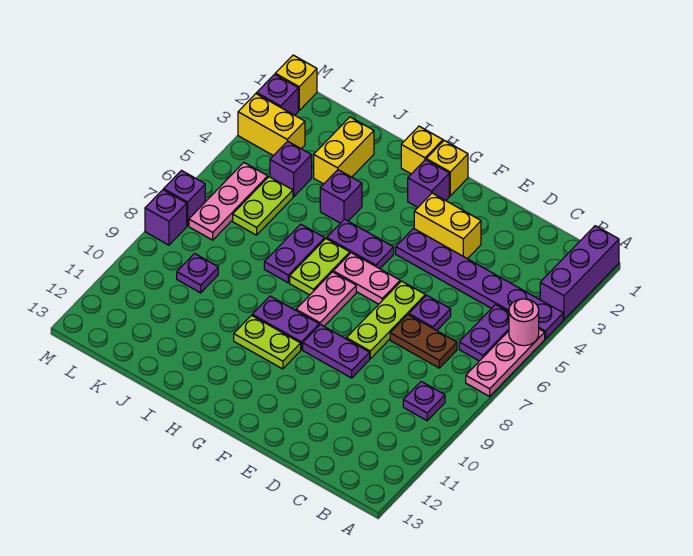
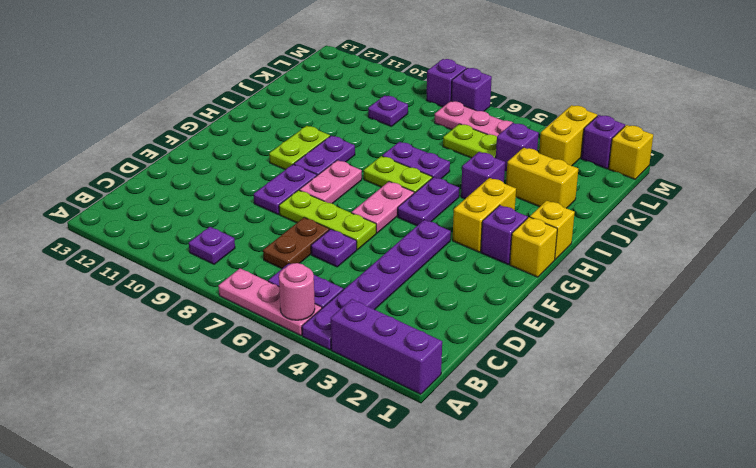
yellow brick E3:F3 level 1 -> yellow brick G3:H3 level 1
pink plate G7:G8 level 1 -> pink plate F8:G8 level 1

